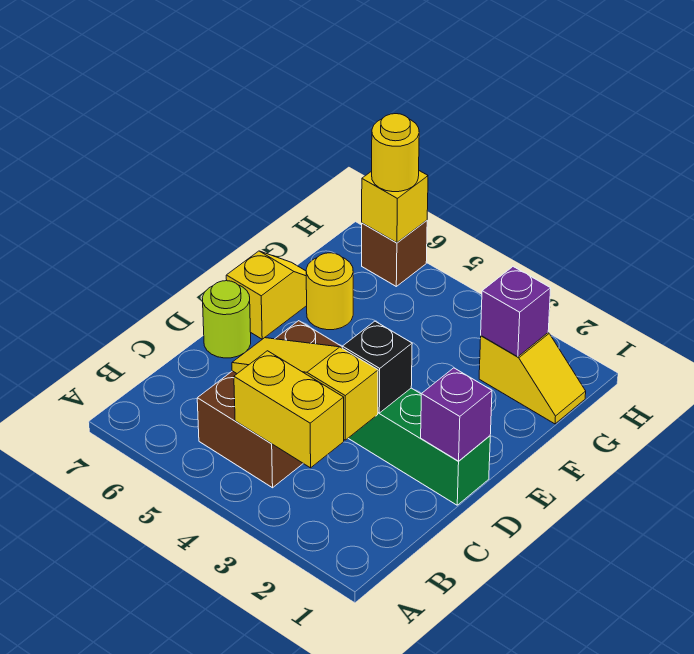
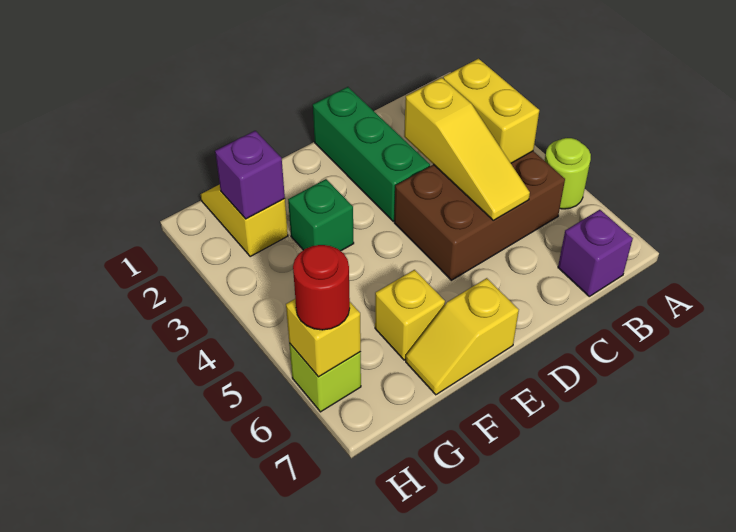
purple brick D1 level 2 -> purple brick B7 level 1
black brick D3 level 2 -> none
lime round brick D7 level 1 -> lime round brick A5 level 1
none -> green brick F3 level 1
yellow round brick F6 level 1 -> yellow brick F6 level 1
brown brick H6 level 1 -> lime brick H6 level 1
yellow round brick H6 level 3 -> red round brick H6 level 3

